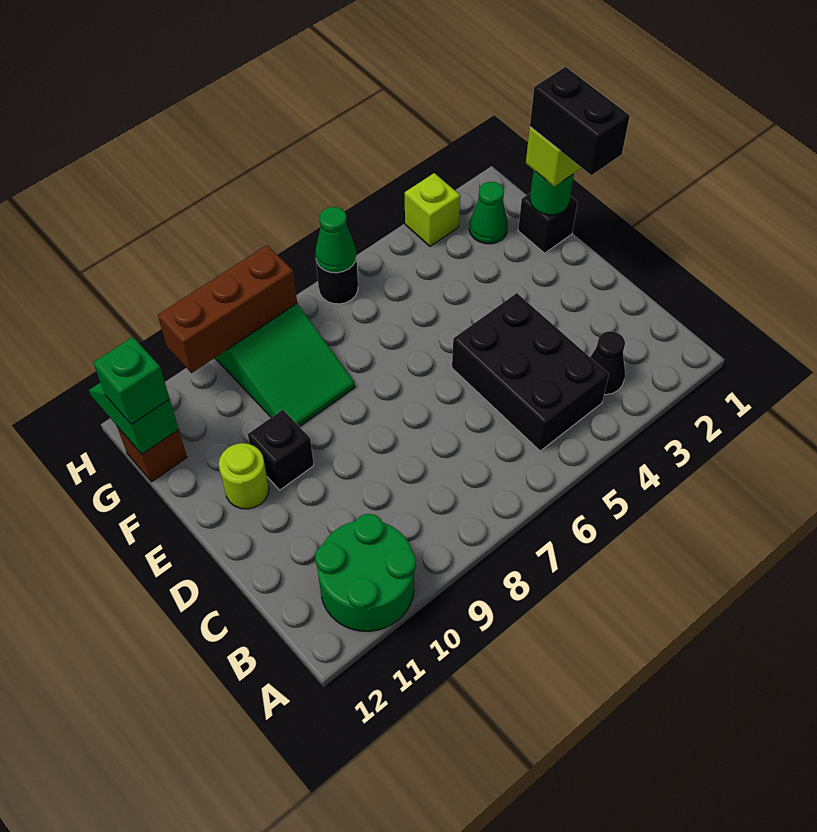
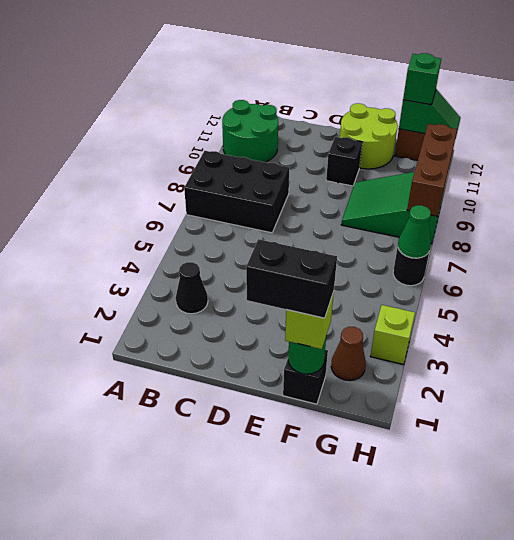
black brick B4:D5 level 1 -> black brick A7:C8 level 1
lime round brick E11 level 1 -> lime round brick E11:F12 level 1
green cone G2 level 1 -> brown cone G2 level 1

